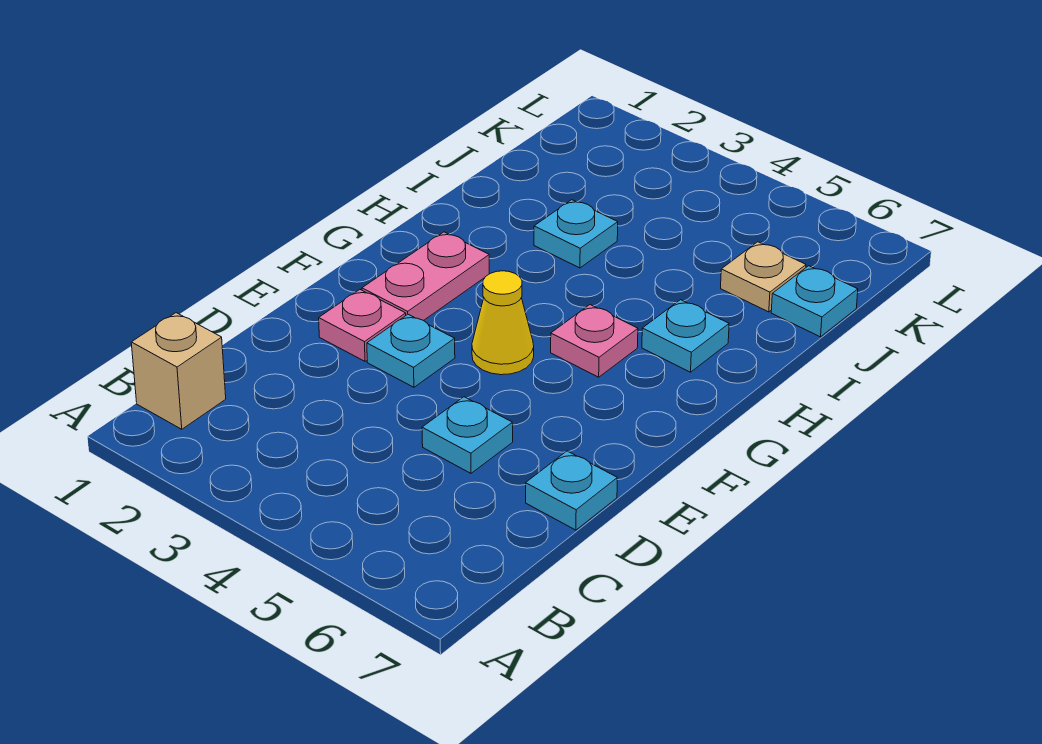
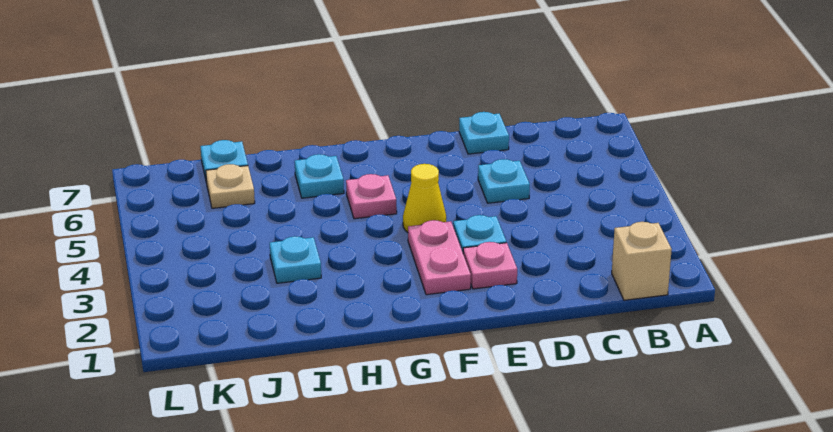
pink plate F2:G2 level 1 -> pink plate F2:F3 level 1

